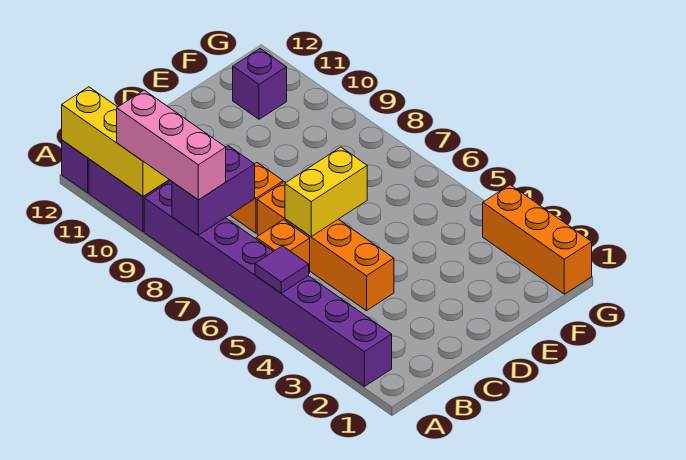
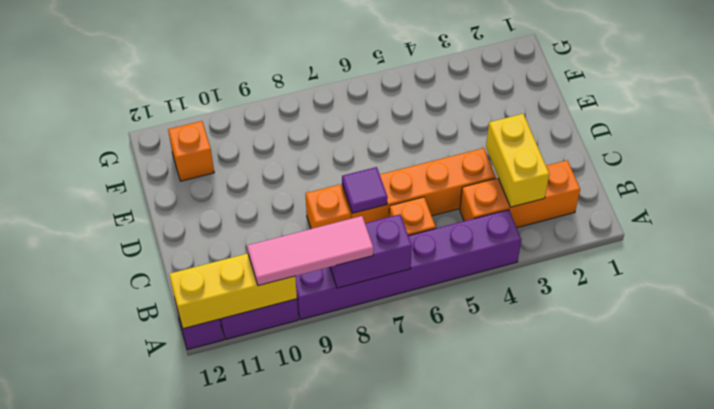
purple brick A2:A9 level 1 -> purple brick A4:A9 level 1
purple tile A5 level 2 -> purple tile C7 level 2
purple brick A8:B8 level 2 -> purple brick A7:A8 level 2
pink brick A8:A10 level 3 -> pink tile A8:A10 level 3
yellow brick C6:D6 level 2 -> yellow brick B3:C3 level 2
purple brick F11 level 1 -> orange brick F11 level 1
orange brick G1:G3 level 1 -> orange brick B2:B4 level 1

